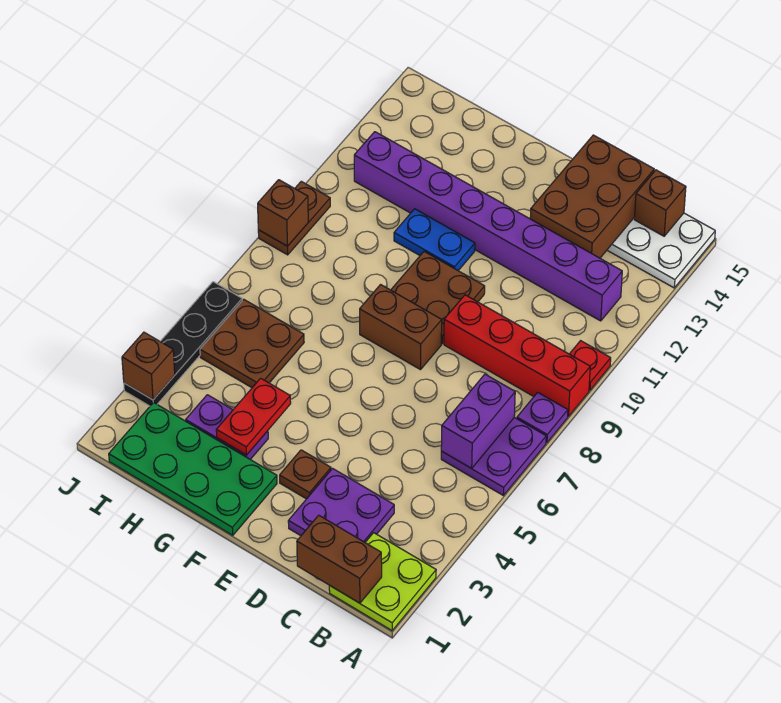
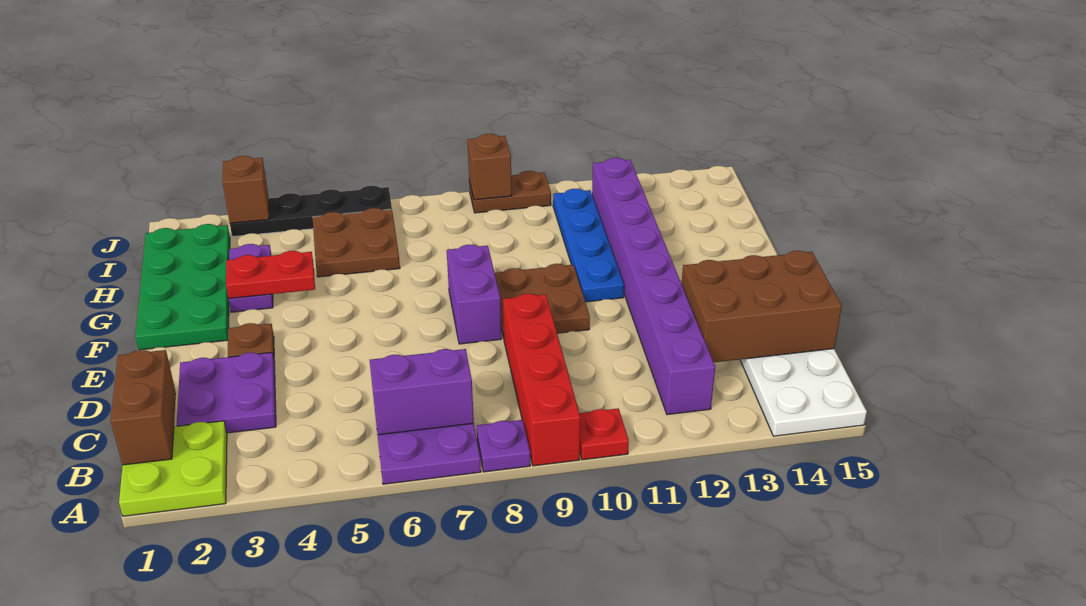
brown brick B15 level 2 -> none
brown brick E8:F8 level 1 -> purple brick E8:F8 level 1
blue plate F11:G11 level 1 -> blue plate F11:I11 level 1

